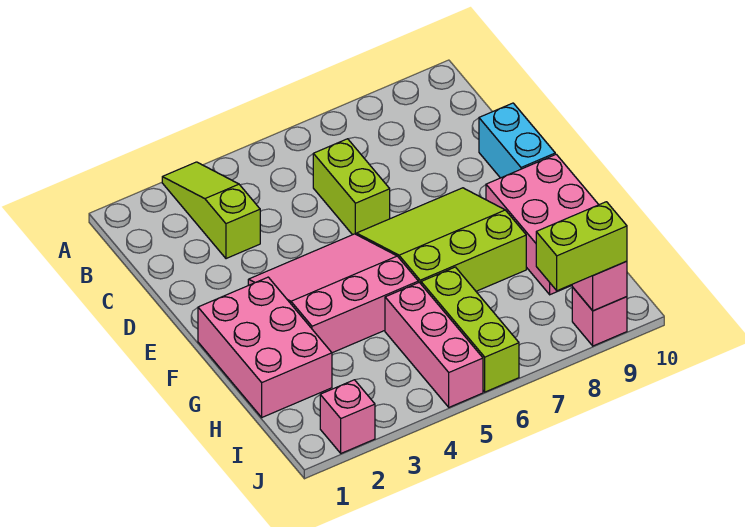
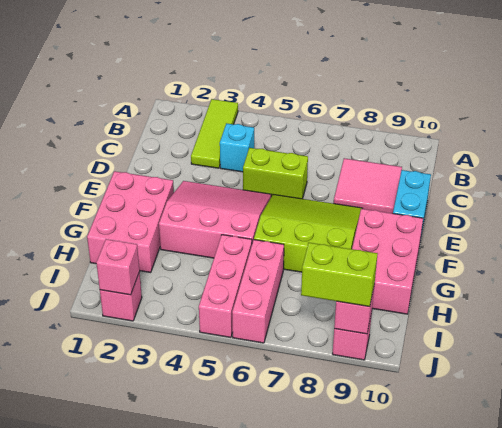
lime slope A3:C3 level 1 top C -> lime tile A3:C3 level 1
none -> cyan brick C4 level 1
lime brick C6:D6 level 1 -> lime brick D5:D6 level 1
none -> pink tile C8:D9 level 1
lime brick H6:J6 level 1 -> pink brick H6:J6 level 1
none -> pink brick J2 level 2

